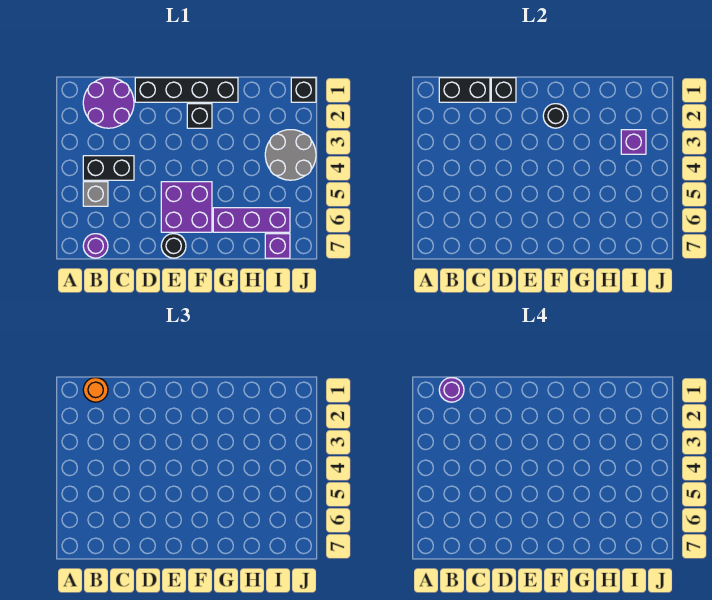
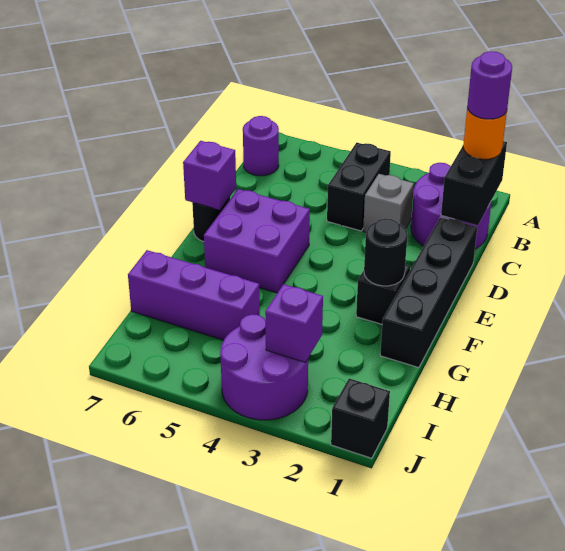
grey brick B5 level 1 -> grey brick C3 level 1
black brick D1 level 2 -> none
purple brick G6:I6 level 1 -> purple brick H5:H7 level 1
grey round brick I3:J4 level 1 -> purple round brick I3:J4 level 1
purple brick I7 level 1 -> purple brick E7 level 2

